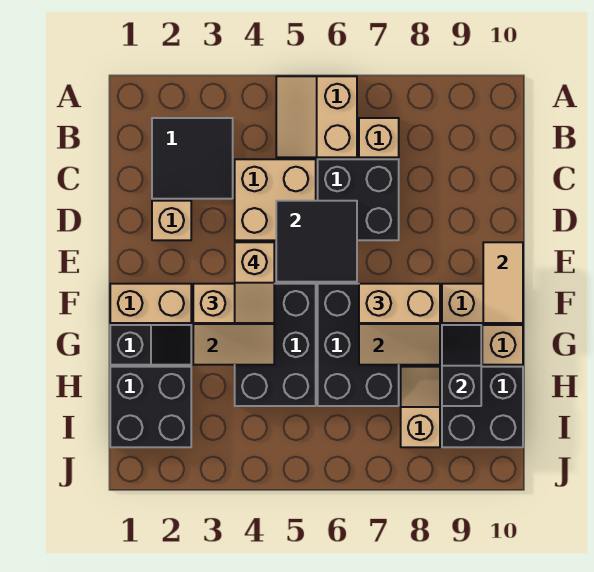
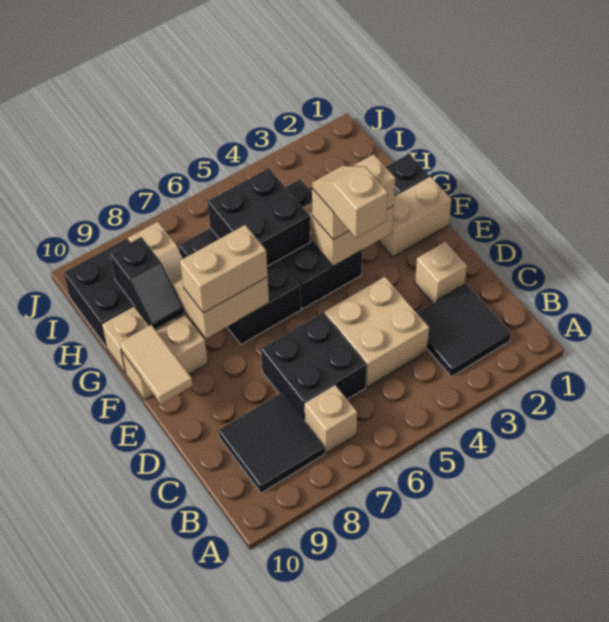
tan slope A5:B6 level 1 top 6 -> none
black tile D5:E6 level 2 -> black tile B8:C9 level 1
black brick H1:I2 level 1 -> black brick G5:H6 level 2

